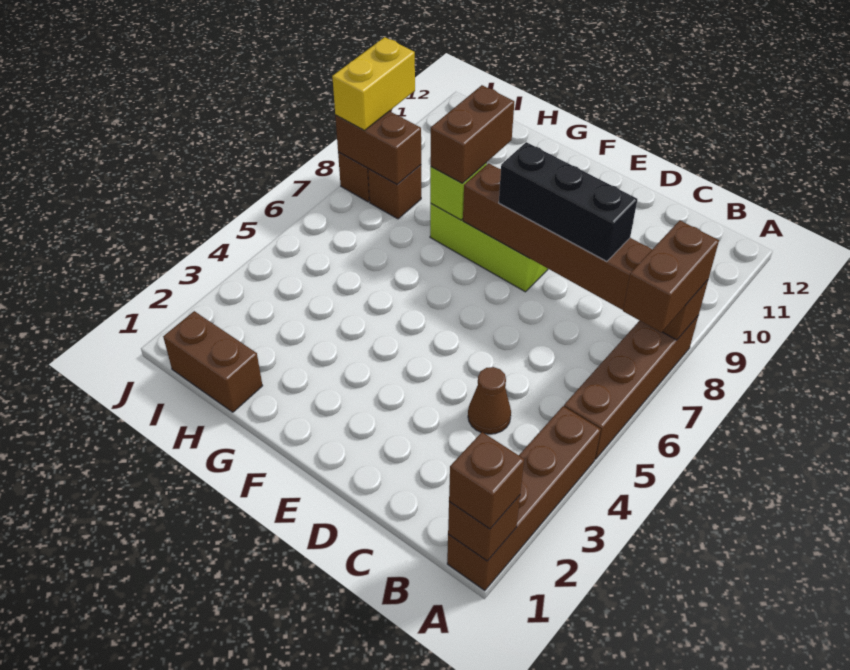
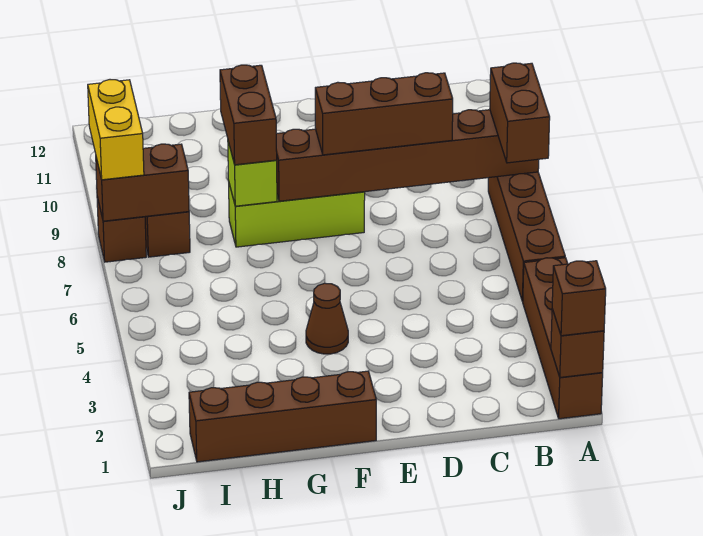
brown cone C4 level 1 -> brown cone F4 level 1
black brick C8:E8 level 3 -> brown brick C8:E8 level 3
brown brick H1:I1 level 1 -> brown brick F1:I1 level 1

